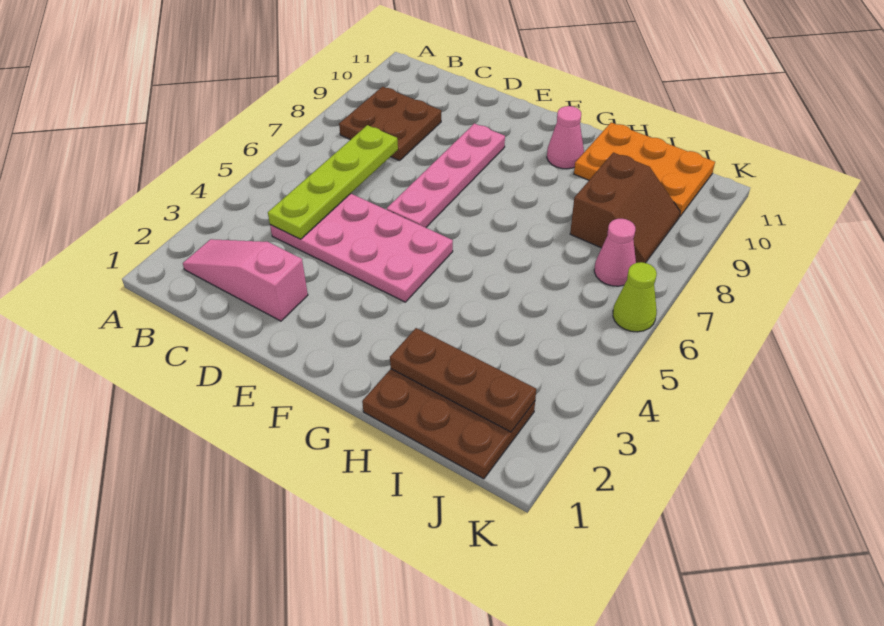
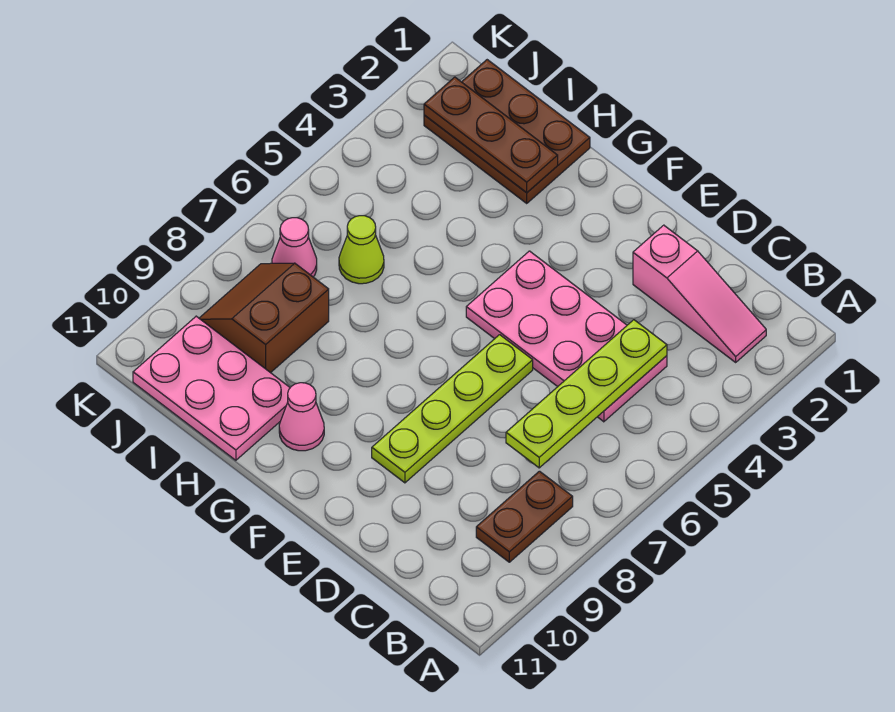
brown plate B8:C9 level 1 -> brown plate B8:B9 level 1
pink plate E6:E9 level 1 -> lime plate E6:E9 level 1
orange plate H10:J11 level 1 -> pink plate H10:J11 level 1
lime cone K6 level 1 -> lime cone I6 level 1

